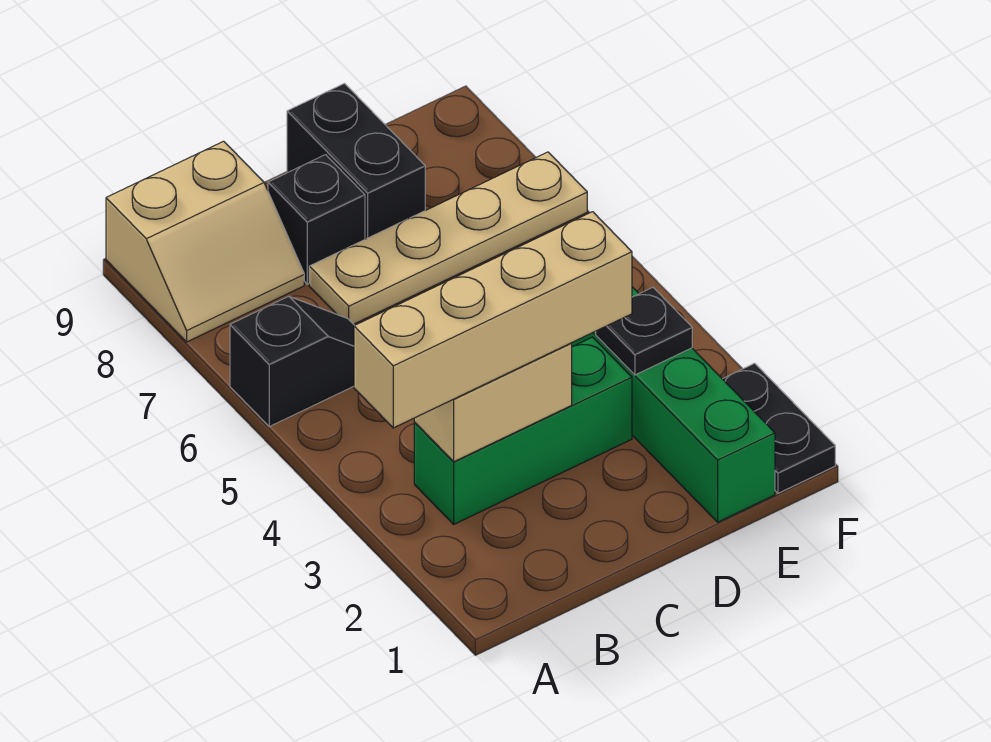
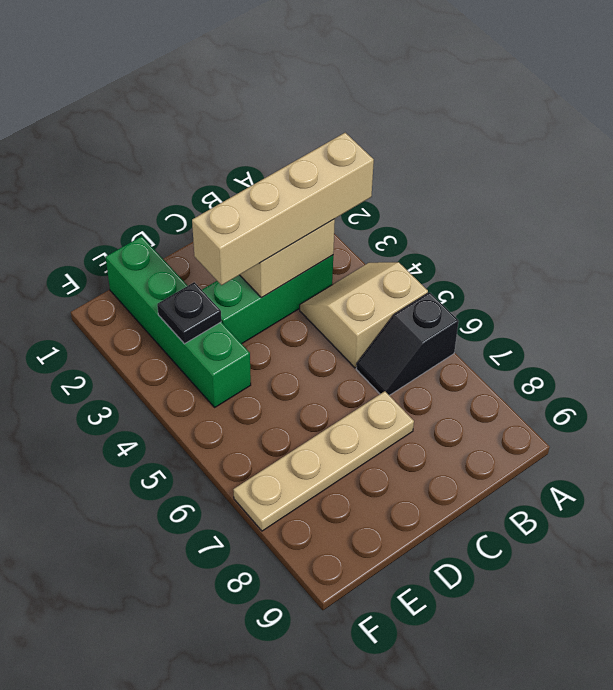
tan slope A8:B9 level 1 top 9 -> tan slope A4:B5 level 1 top 5
black brick C8 level 1 -> none
black brick D8:D9 level 1 -> none
black plate F1:F2 level 1 -> none

